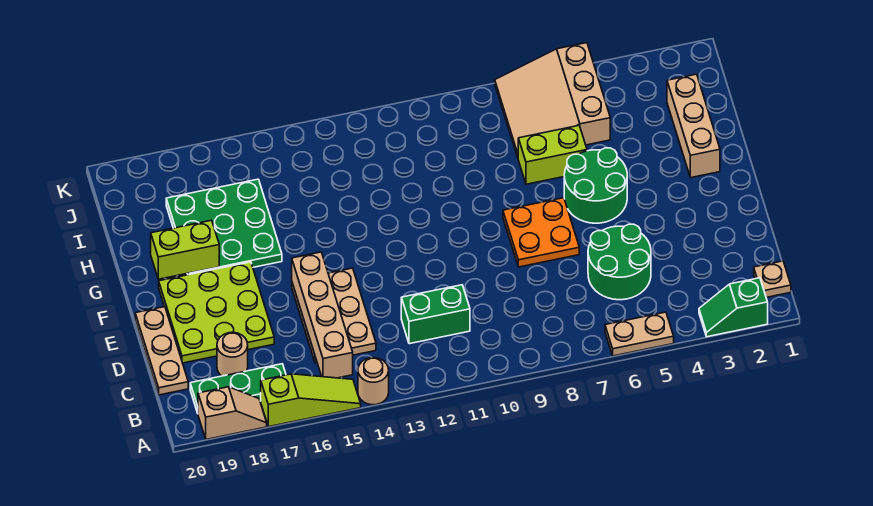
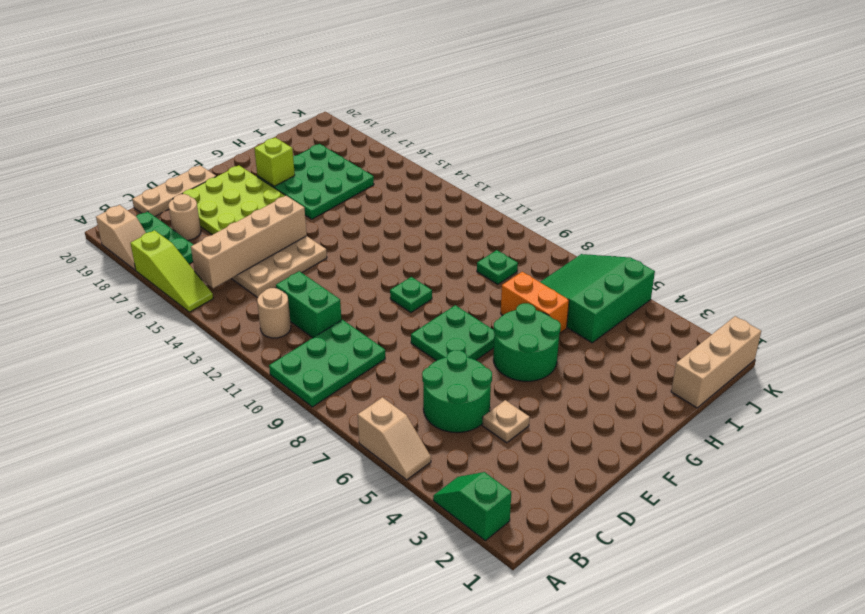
tan plate A5:A6 level 1 -> tan slope A5:A6 level 1 top 6
none -> green plate A9:C10 level 1
tan round brick A14 level 1 -> tan round brick B12 level 1
tan plate B1 level 1 -> tan plate D4 level 1
orange plate E7:F8 level 1 -> green plate E7:F8 level 1
none -> green plate F10 level 1
tan brick G2:I2 level 1 -> tan brick I1:K1 level 1
lime brick G18:G19 level 2 -> lime brick G18 level 2
lime brick H6:H7 level 1 -> orange brick H6:H7 level 1
tan slope I5:K7 level 1 top 5 -> green slope I5:K7 level 1 top 5
none -> green plate I9 level 1

